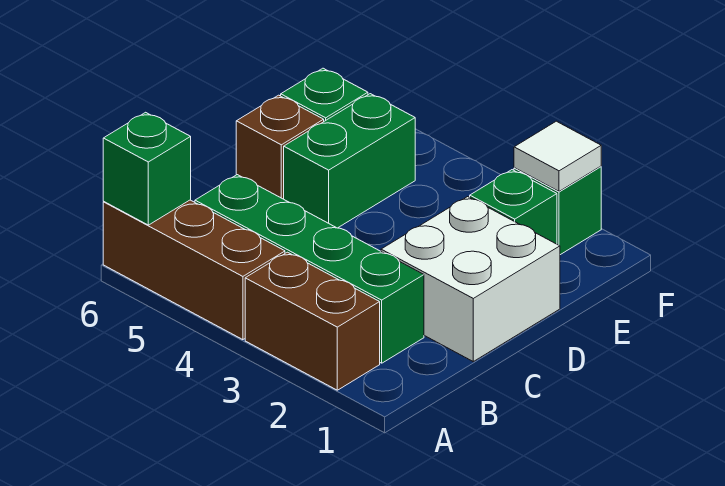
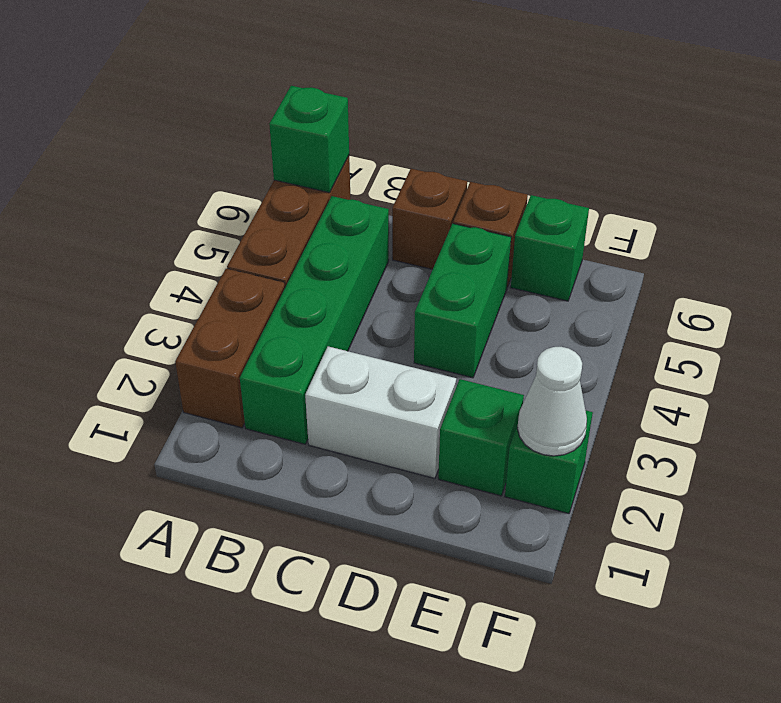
white brick C1:D2 level 1 -> white brick C2:D2 level 1
none -> brown brick C6 level 1
green brick D5:E5 level 1 -> green brick D4:D5 level 1
white tile F2 level 2 -> white cone F2 level 2

